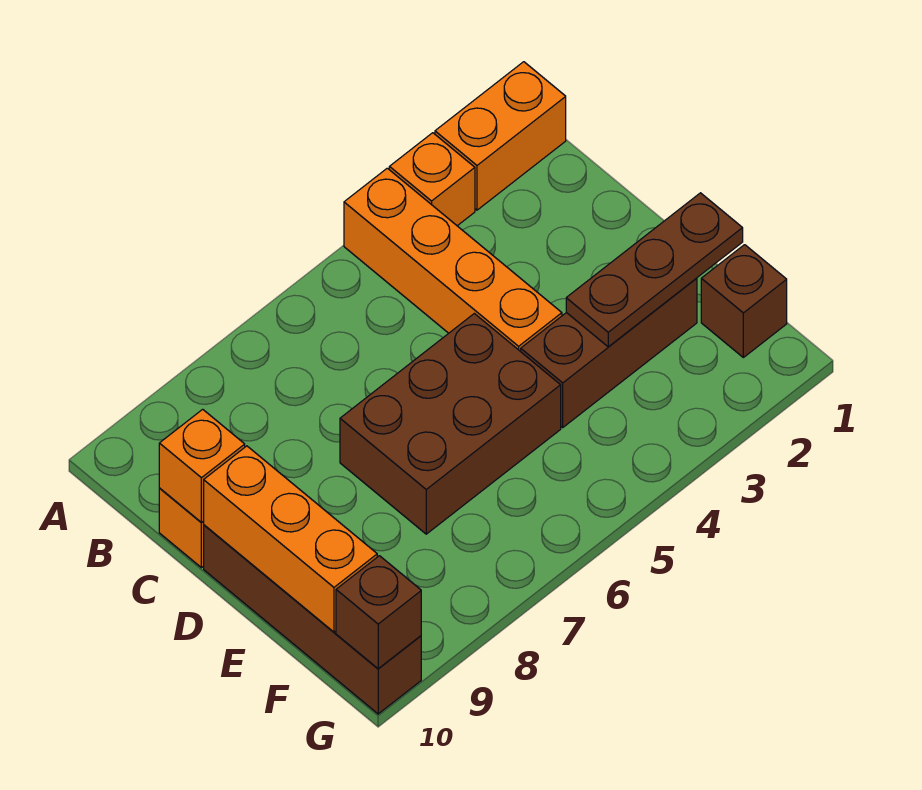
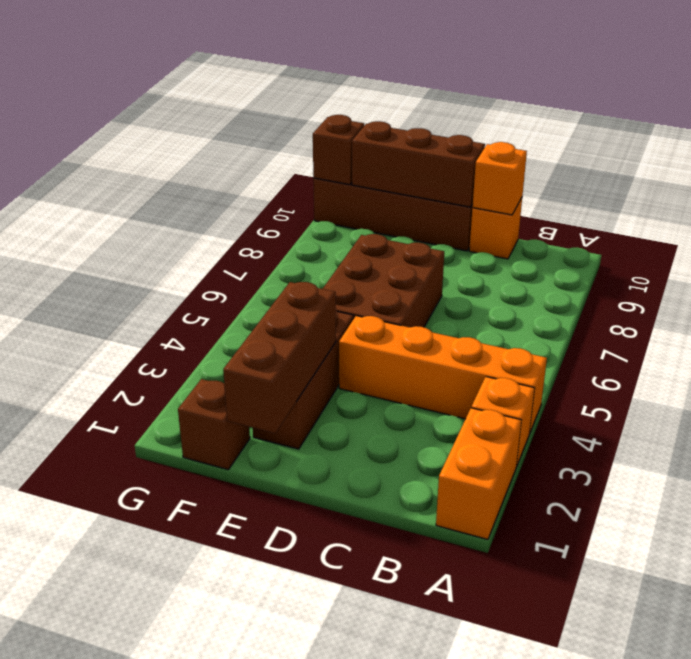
orange brick D10:F10 level 2 -> brown brick D10:F10 level 2
brown plate E1:E3 level 2 -> brown brick E1:E3 level 2

